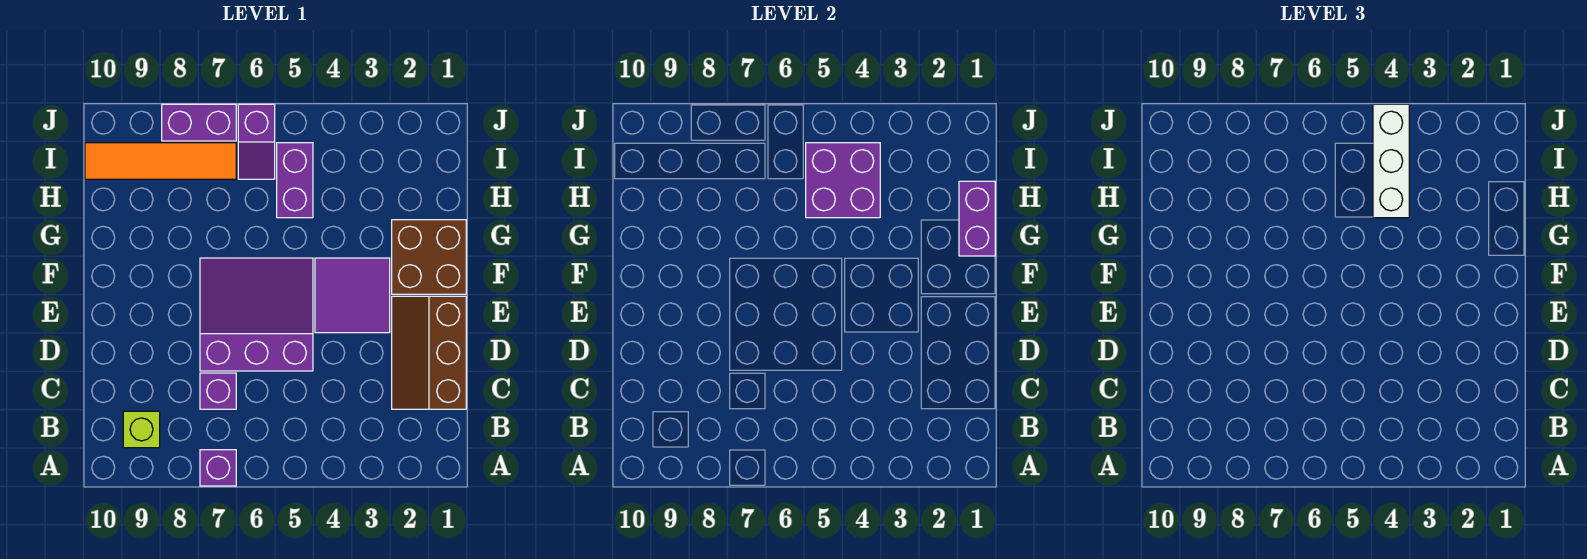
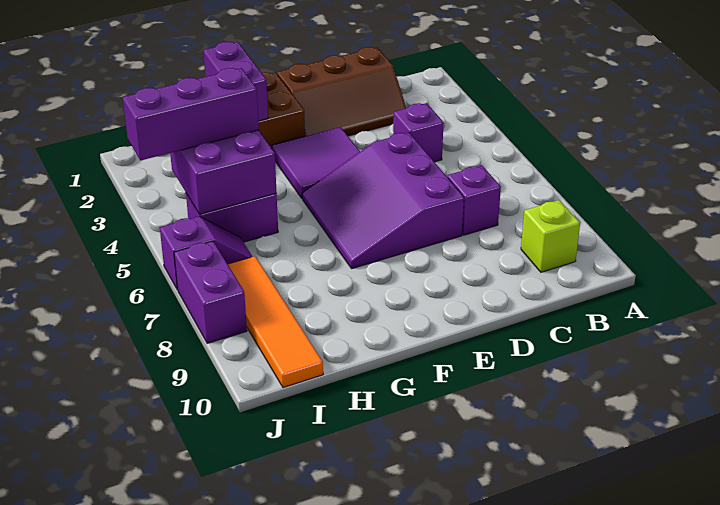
purple brick A7 level 1 -> purple brick C4 level 1
purple brick G1:H1 level 2 -> purple brick G1:G2 level 2
white brick H4:J4 level 3 -> purple brick H4:J4 level 3

